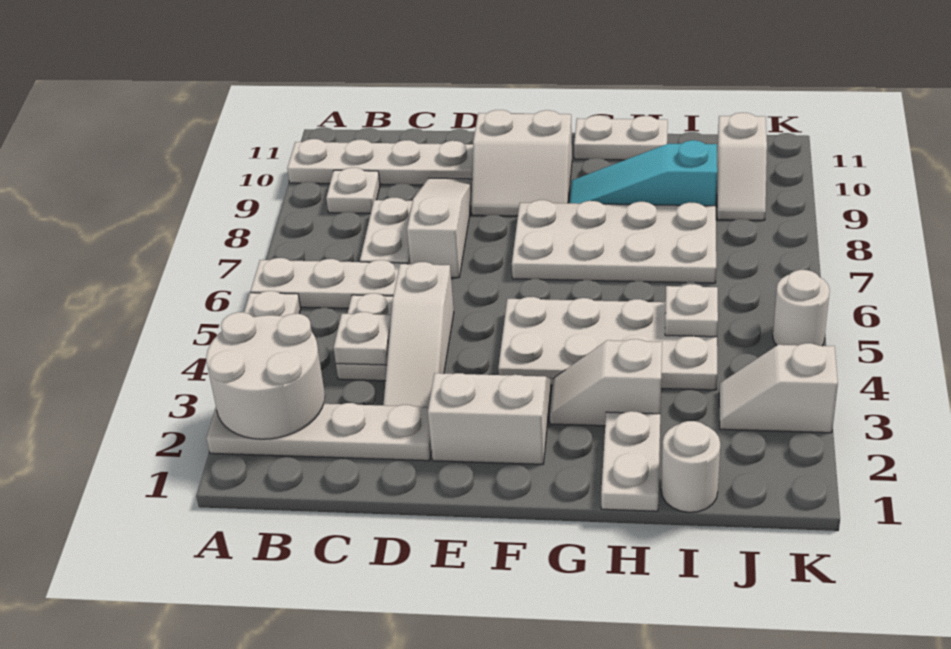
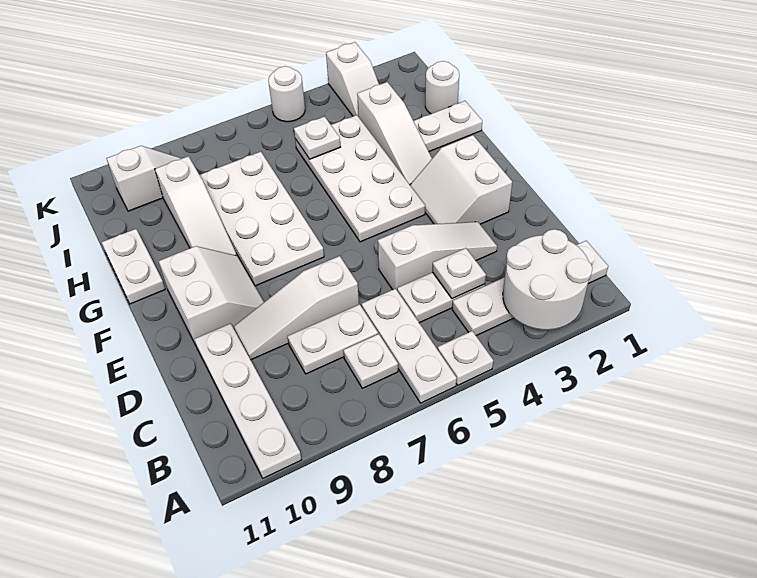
white plate A2:D2 level 1 -> white plate B1:B4 level 1
white plate B9 level 1 -> white plate B7 level 1
white slope G3:H3 level 1 top H -> white slope G3:I3 level 1 top I
cyan slope G9:I9 level 1 top I -> white slope G9:I9 level 1 top I

